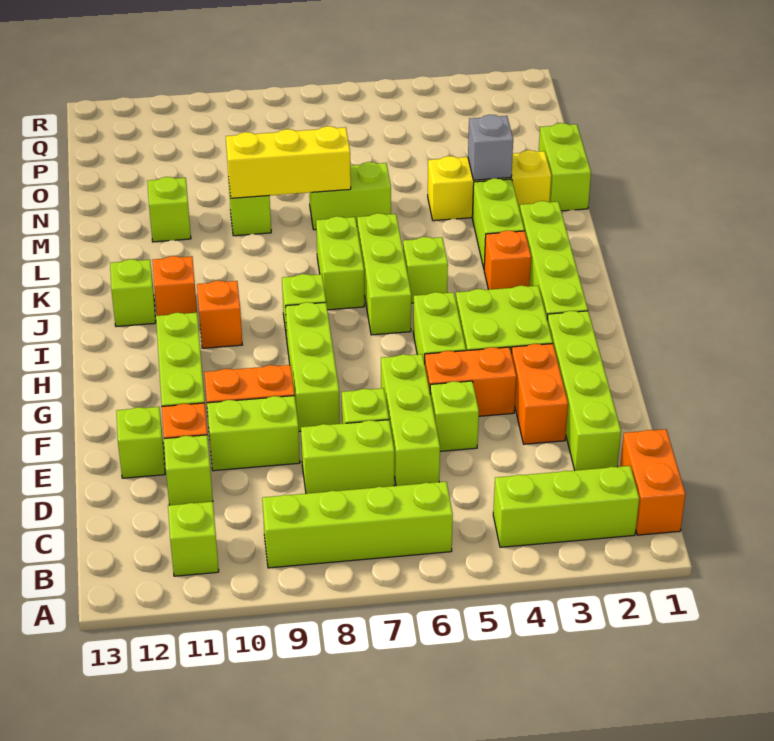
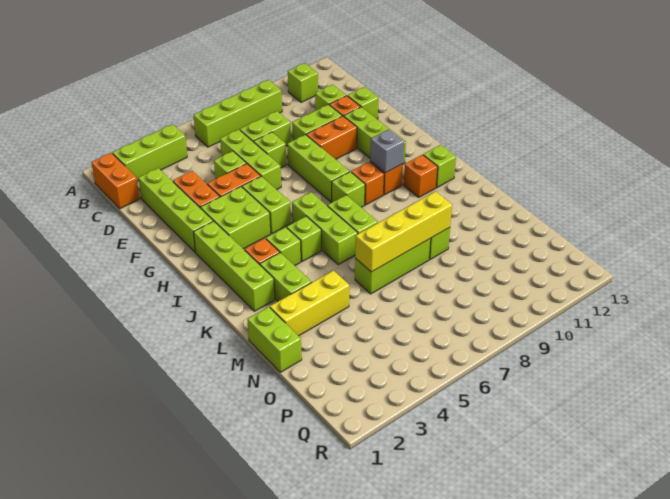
none -> orange brick I9 level 1
grey brick M3 level 2 -> grey brick I10 level 2
lime brick M6:M7 level 1 -> lime brick M6:M8 level 1
yellow brick M7:M9 level 2 -> yellow brick M6:M9 level 2
lime brick M11 level 1 -> lime brick J4 level 1

